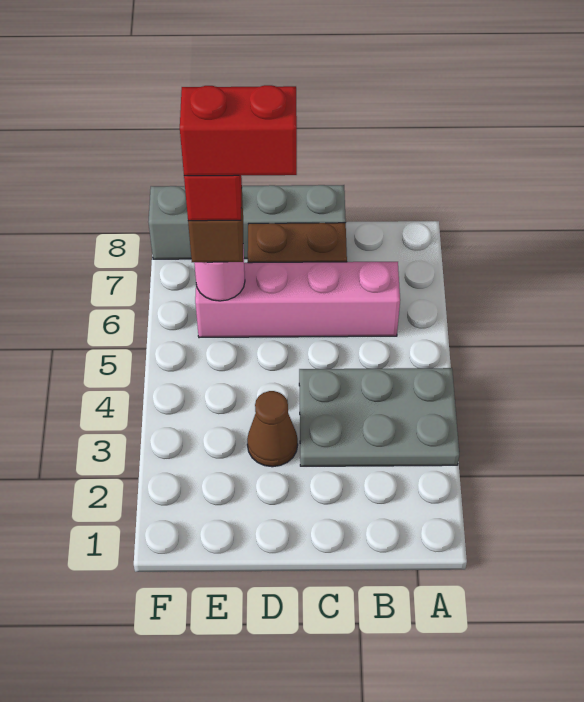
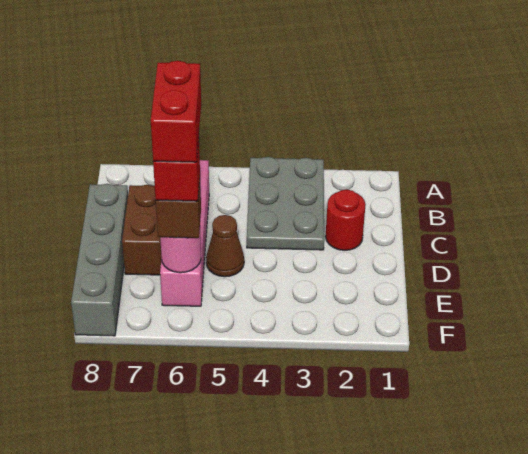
none -> red round brick C2 level 1
brown cone D3 level 1 -> brown cone D5 level 1

